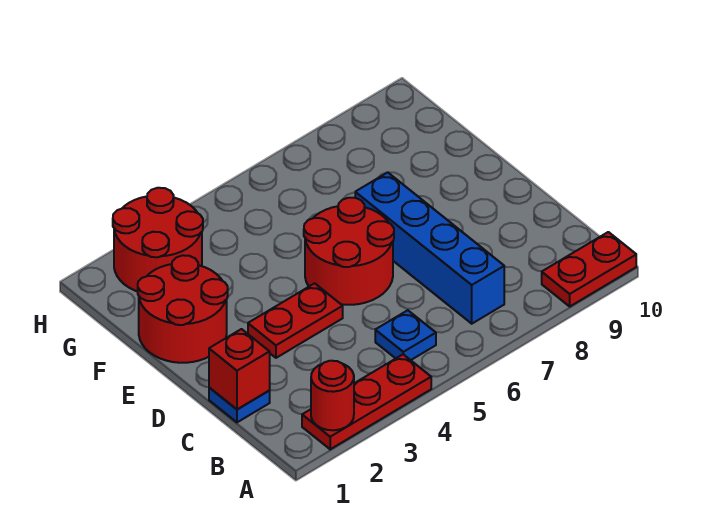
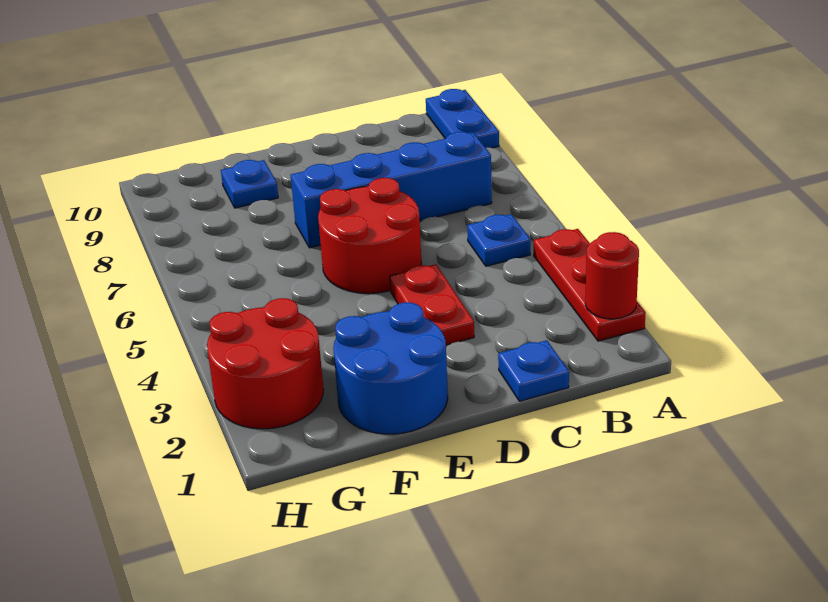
red plate A9:A10 level 1 -> blue plate A9:A10 level 1
red brick C1 level 2 -> none
red round brick E1:F2 level 1 -> blue round brick E1:F2 level 1
none -> blue plate F9 level 1

